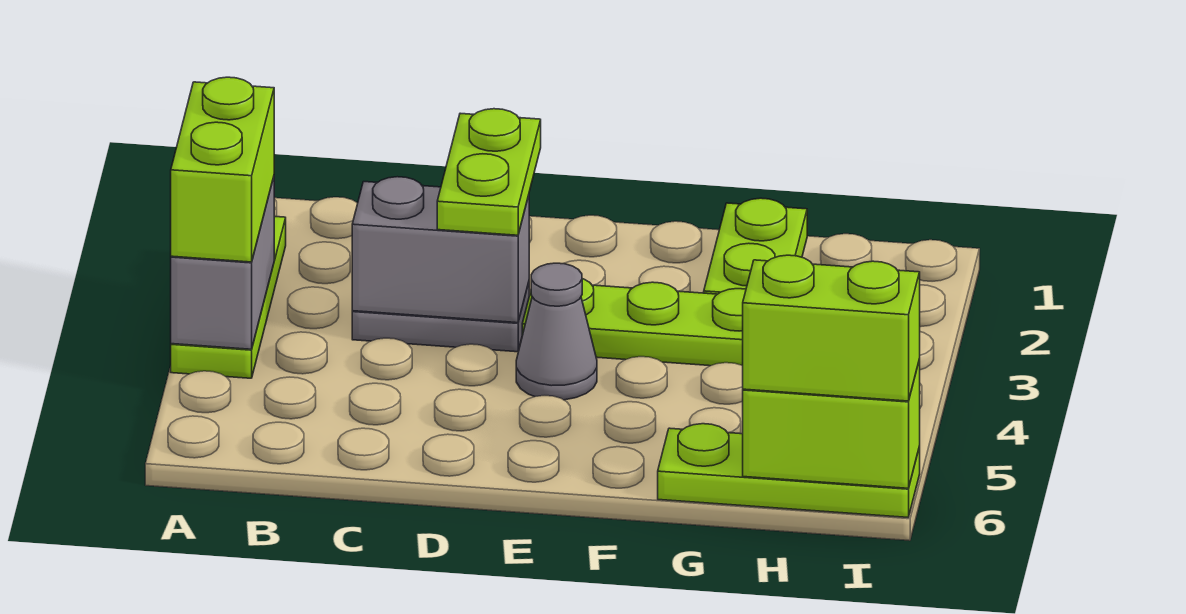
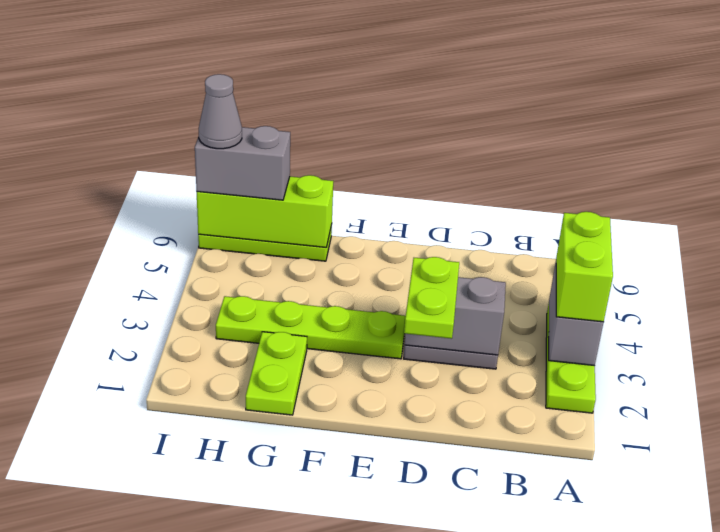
grey cone E4 level 1 -> grey cone I6 level 4
lime brick H6:I6 level 2 -> lime brick G6:I6 level 2
lime brick H6:I6 level 3 -> grey brick H6:I6 level 3

